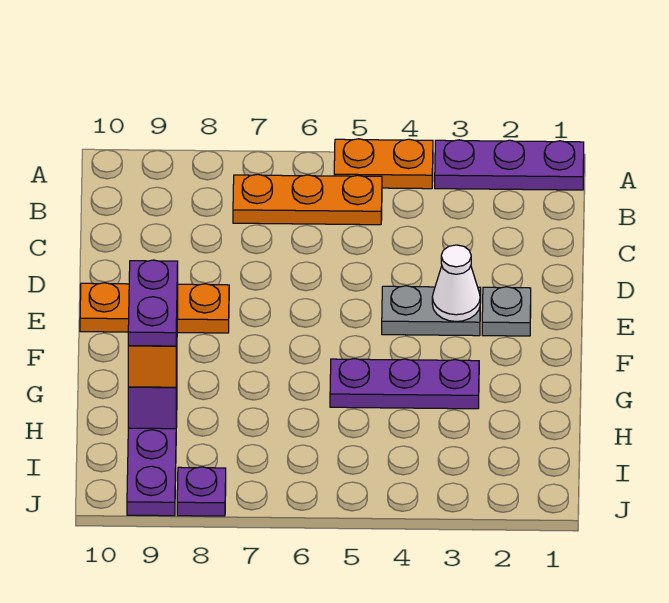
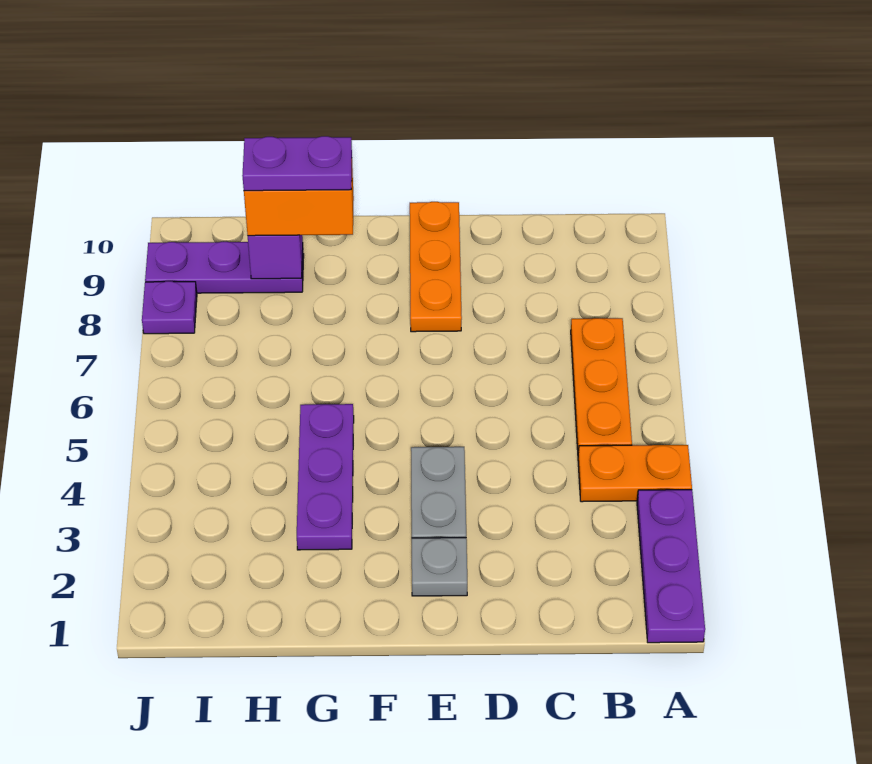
orange plate A4:A5 level 1 -> orange plate A4:B4 level 1
white cone E3 level 2 -> none

